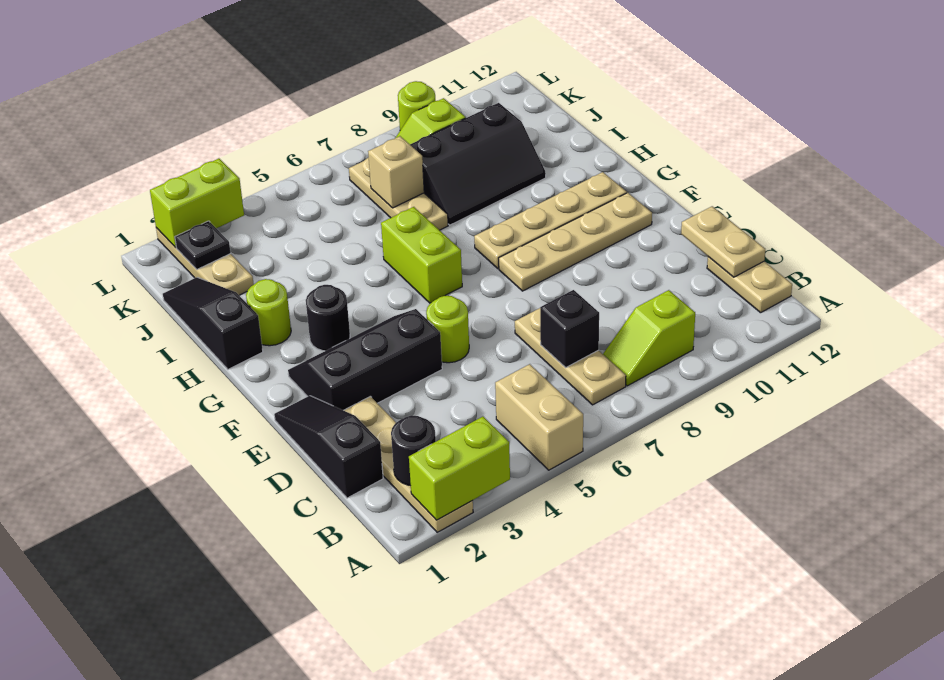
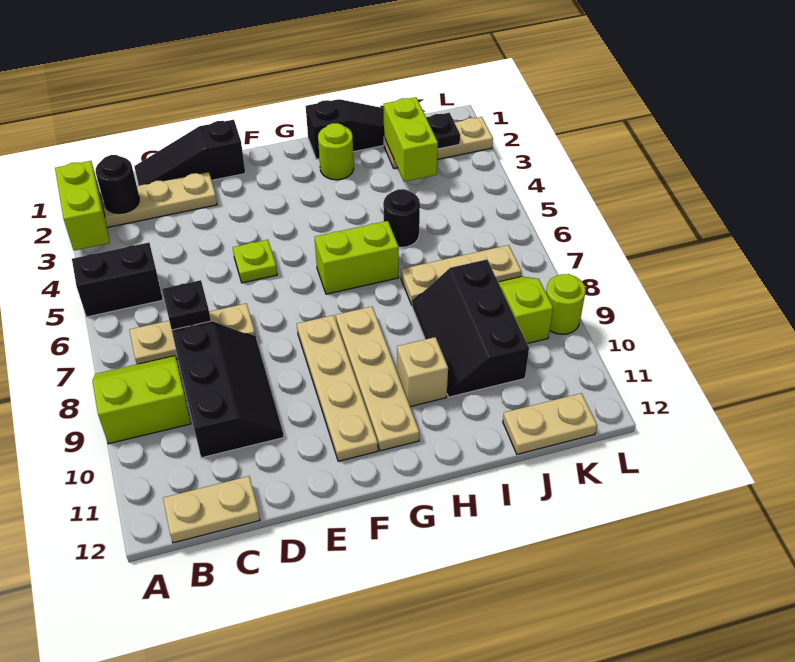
tan brick A5:B5 level 1 -> black brick A5:B5 level 1
lime slope B8:B9 level 1 top 9 -> lime slope A8:B9 level 1 top 9
black slope C1:E1 level 1 top C -> black slope C1:E1 level 1 top E
tan plate C12:D12 level 2 -> tan plate J12:K12 level 1
black slope E2:F4 level 1 top E -> black slope C8:D10 level 1 top C
lime round brick E5 level 1 -> lime plate E5 level 1
black round brick G3 level 1 -> black round brick I5 level 1
tan brick J7 level 2 -> tan brick H10 level 1
lime brick L2:L3 level 2 -> lime brick J2:J3 level 2

